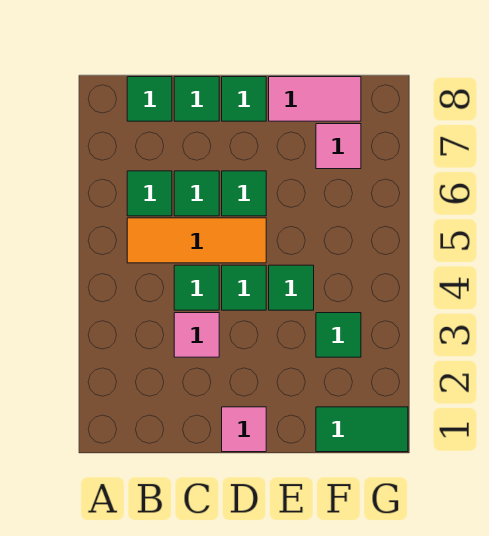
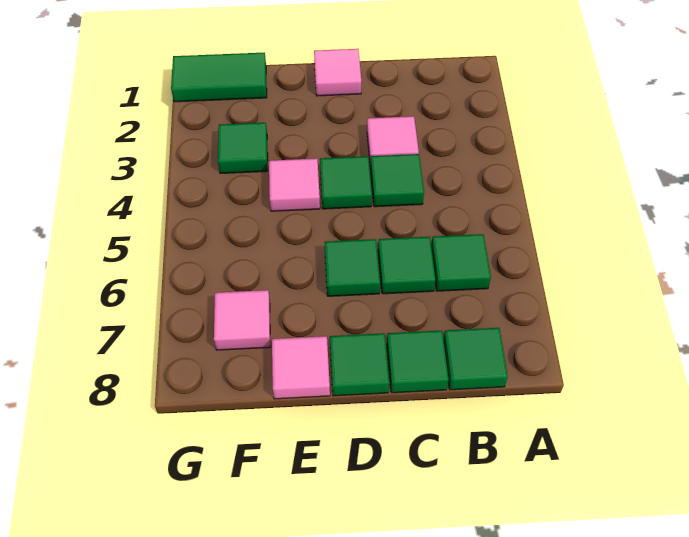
orange tile B5:D5 level 1 -> none
green tile E4 level 1 -> pink tile E4 level 1
pink tile E8:F8 level 1 -> pink tile E8 level 1

